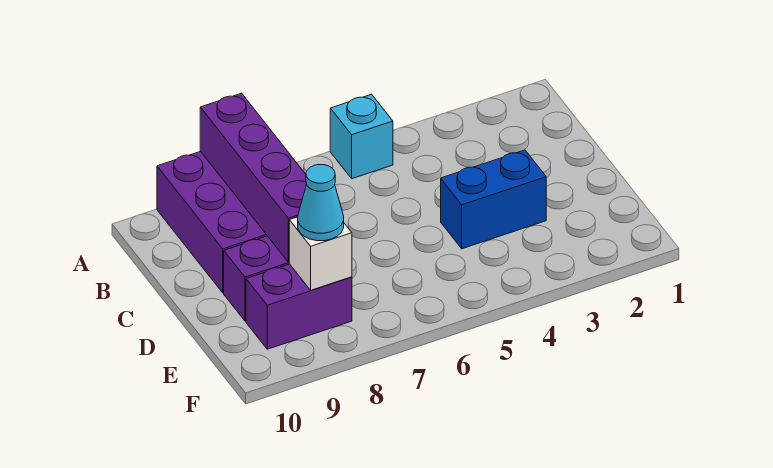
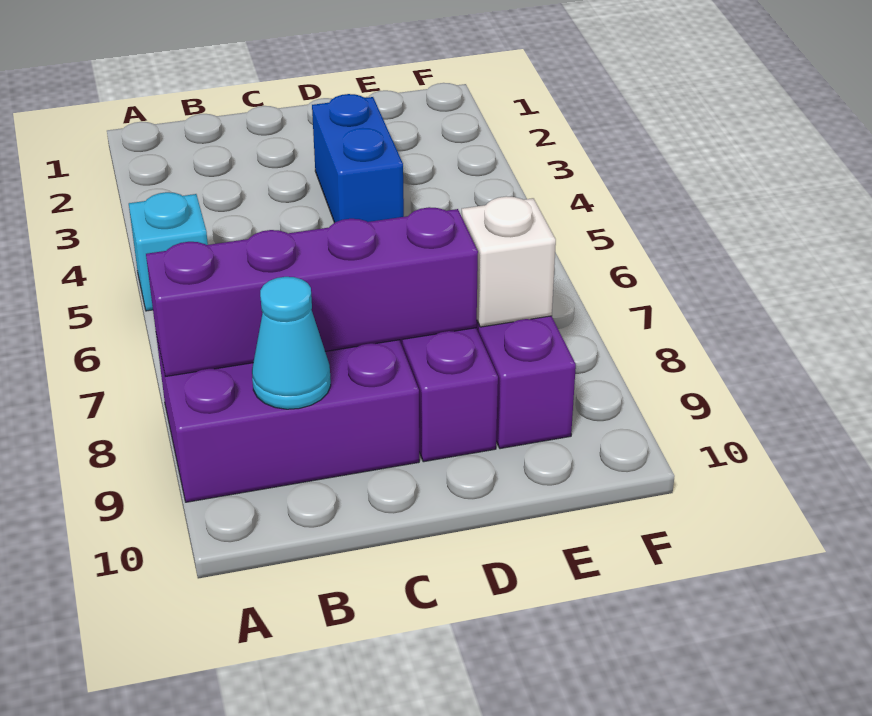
cyan cone E8 level 3 -> cyan cone B9 level 2

